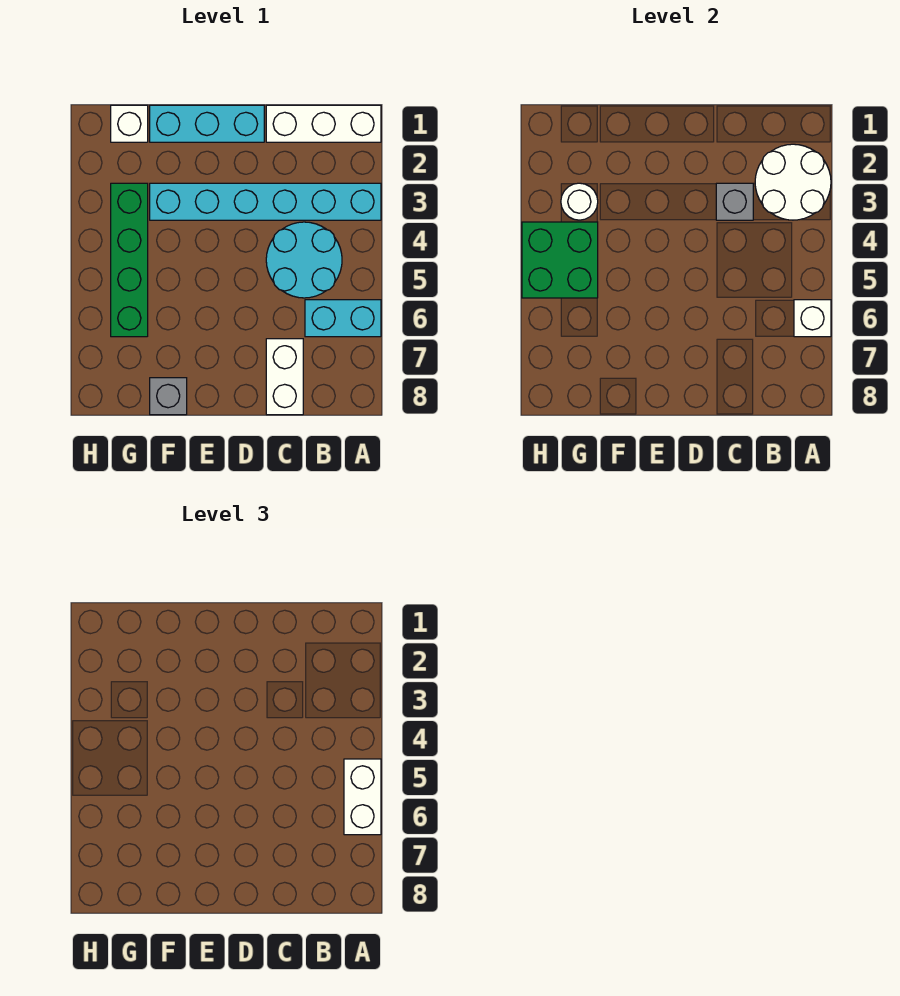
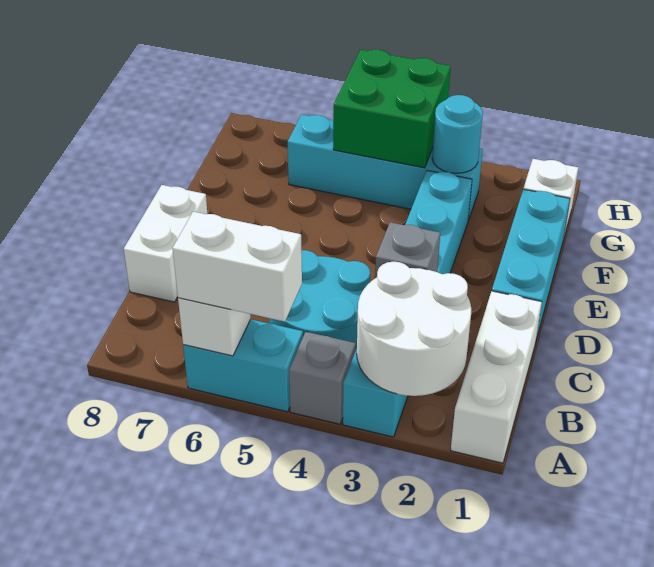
cyan brick A6:B6 level 1 -> cyan brick A5:A6 level 1
white brick C7:C8 level 1 -> white brick C8:D8 level 1
grey brick F8 level 1 -> grey brick A4 level 1
green brick G3:G6 level 1 -> cyan brick G3:G6 level 1
white round brick G3 level 2 -> cyan round brick G3 level 2

